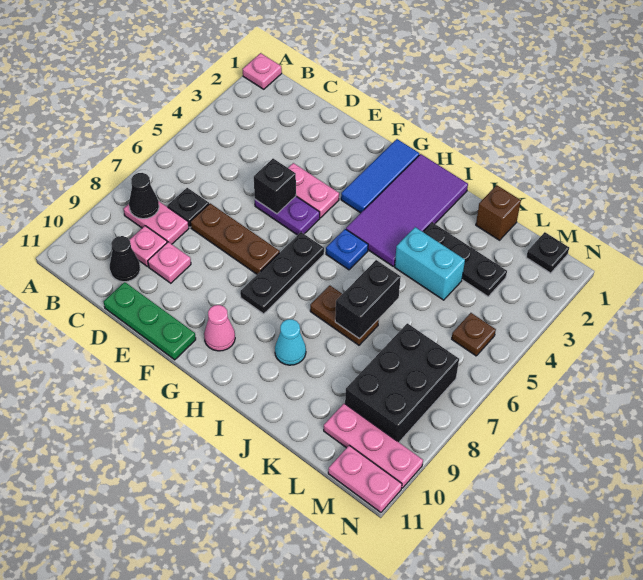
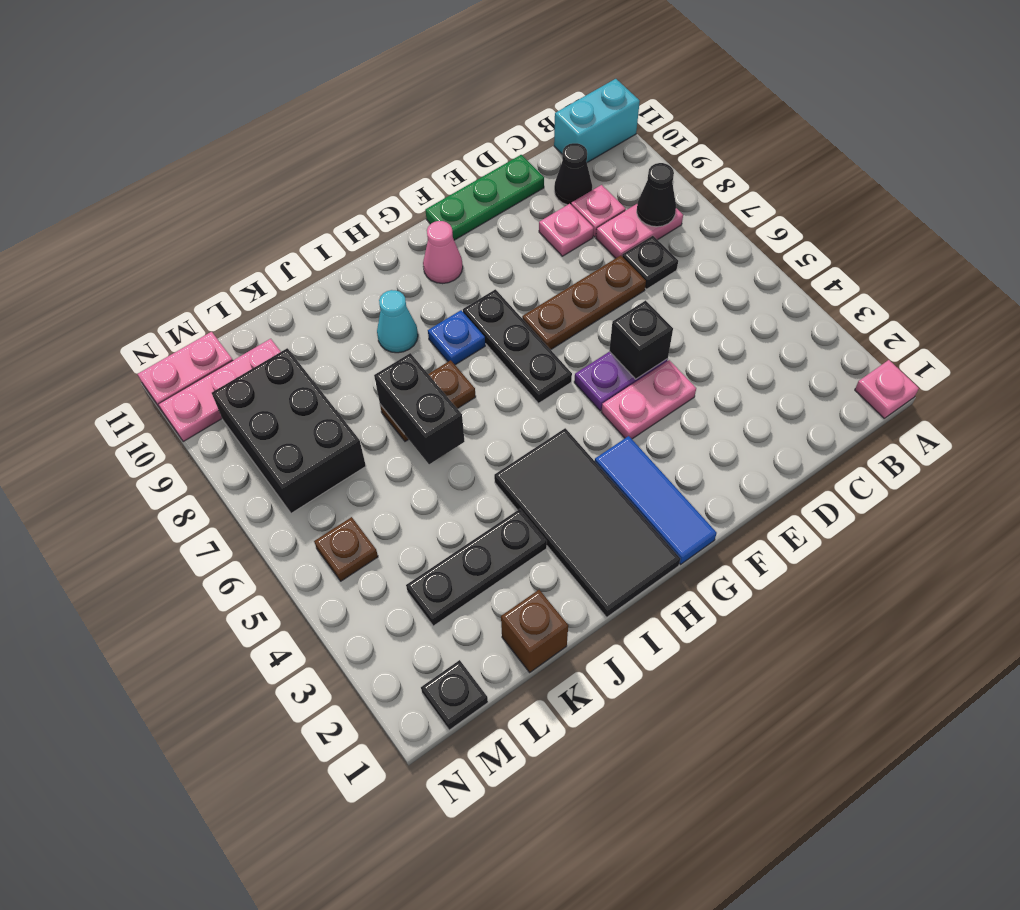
purple tile H1:I4 level 1 -> black tile H1:I4 level 1
blue plate H5 level 1 -> blue plate H8 level 1
cyan brick J4:K4 level 1 -> cyan brick A11:B11 level 1

